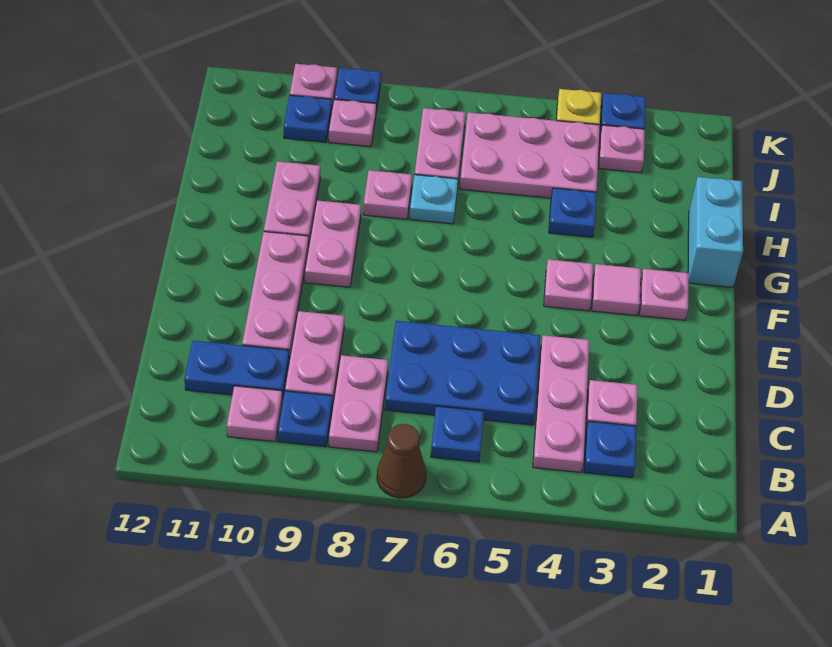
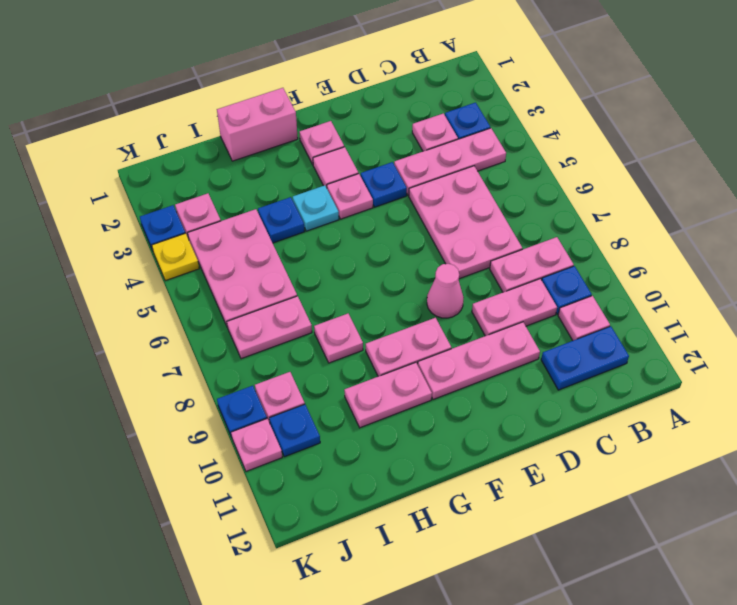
brown cone A7 level 1 -> none
blue plate B6 level 1 -> blue plate E4 level 1
blue plate C5:D7 level 1 -> pink plate C5:D7 level 1
blue plate C10:C11 level 1 -> blue plate B11:C11 level 1
none -> pink cone E8 level 1
cyan brick G1:H1 level 1 -> pink brick G1:H1 level 1
cyan plate H7 level 1 -> cyan plate G4 level 1

